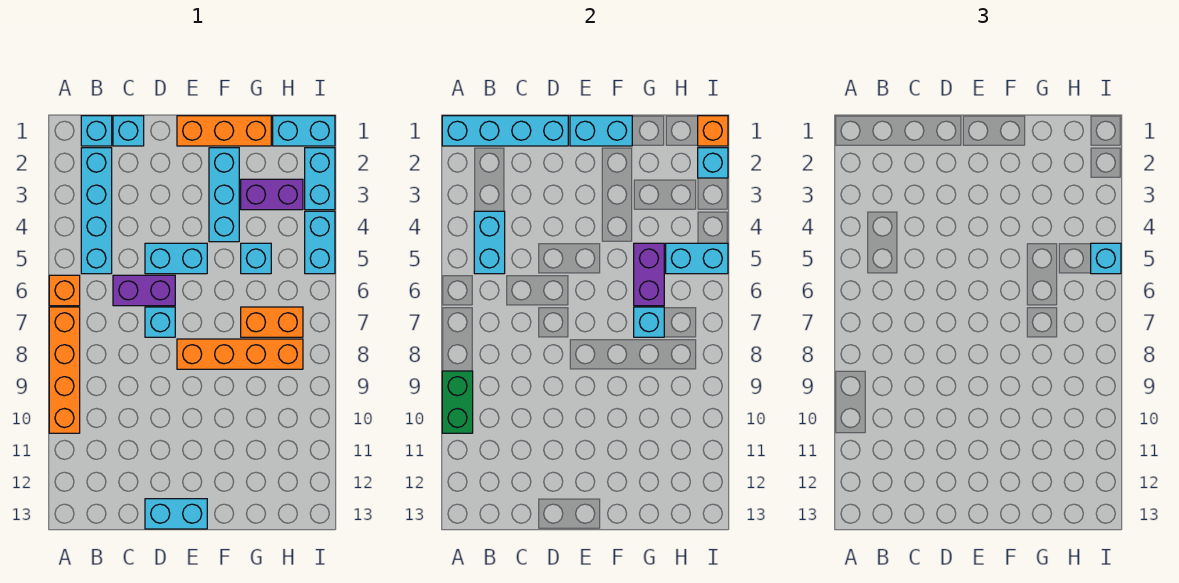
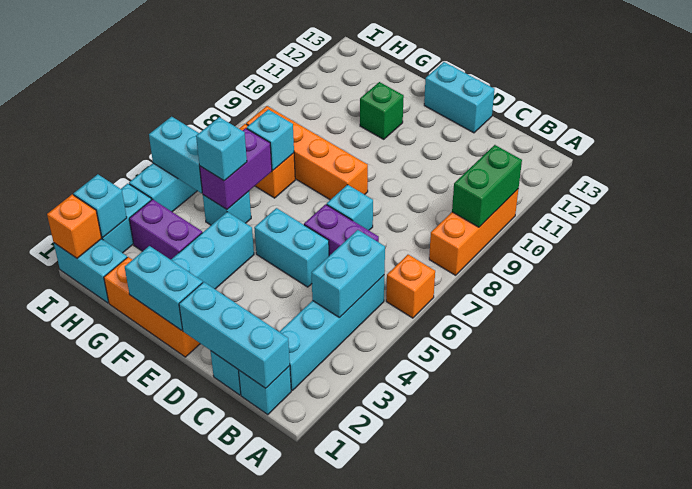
cyan brick A1:D1 level 2 -> cyan brick B1:D1 level 2
orange brick A7:A10 level 1 -> orange brick A8:A10 level 1
none -> green brick F11 level 1
cyan brick I5 level 3 -> cyan brick G5 level 3

